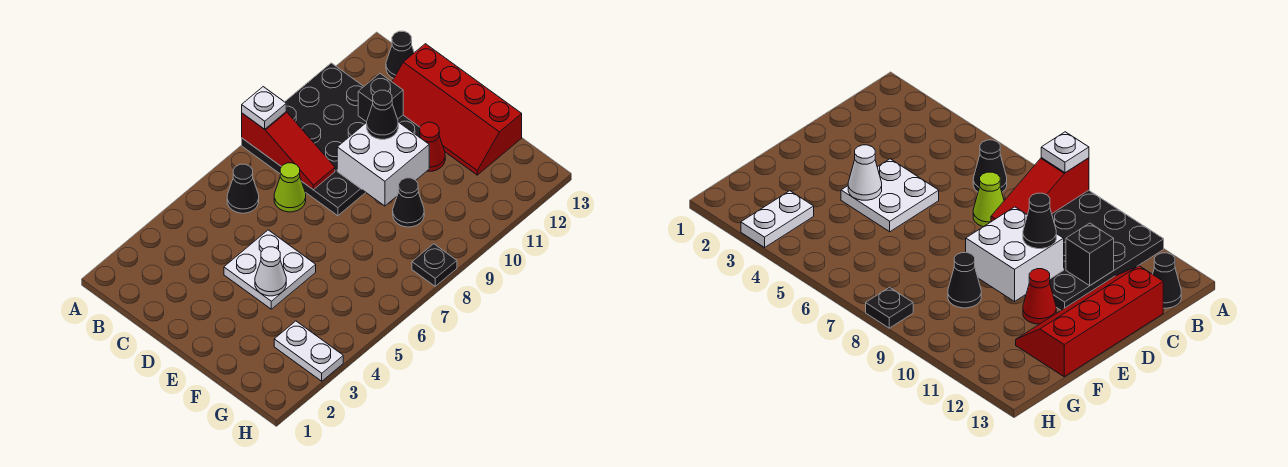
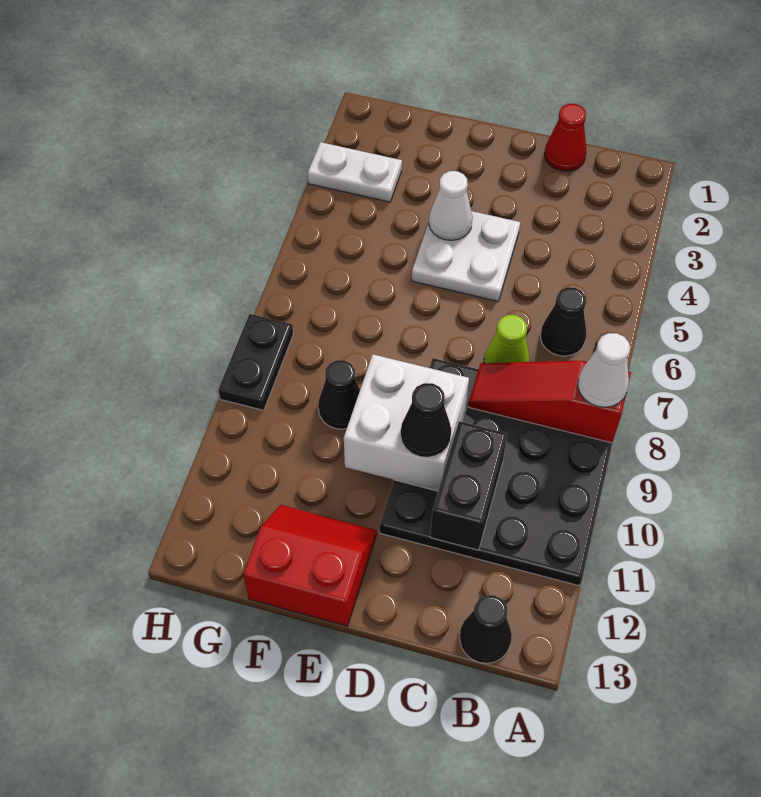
white plate A8 level 3 -> white cone A8 level 3
black brick C11 level 2 -> black brick C10:C11 level 2
red slope C12:F13 level 1 top 13 -> red slope E12:F13 level 1 top 13
red cone E11 level 1 -> red cone C1 level 1
black plate H8 level 1 -> black plate H8:H9 level 1

